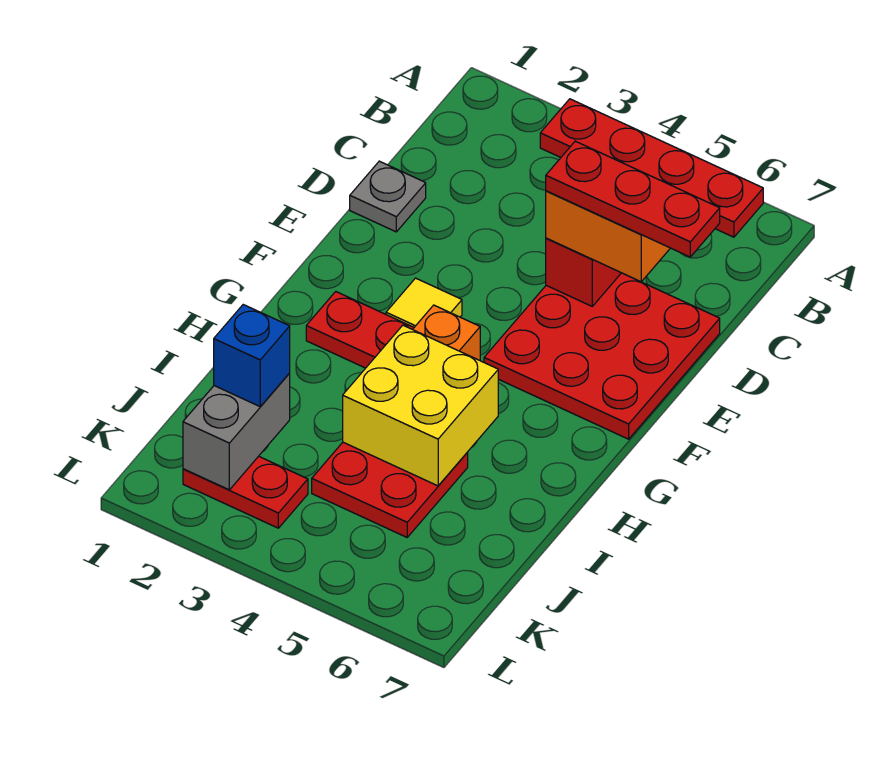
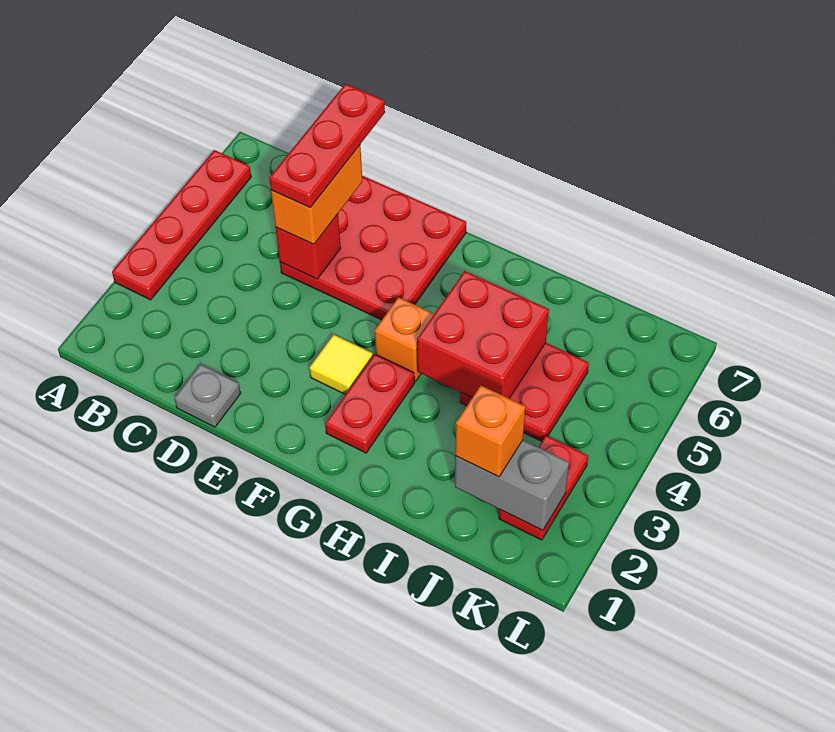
yellow brick H4:I5 level 2 -> red brick H4:I5 level 2
blue brick J2 level 3 -> orange brick J2 level 3

